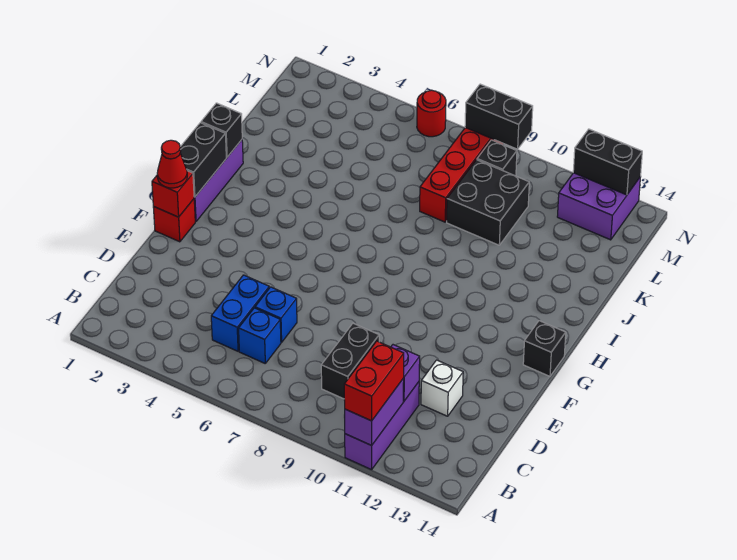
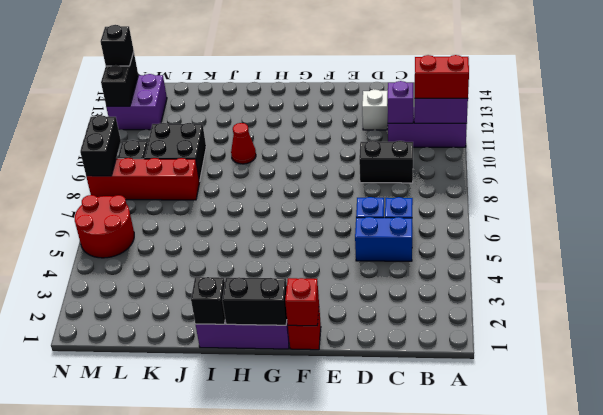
red cone F1 level 3 -> red cone I10 level 1
black brick G14 level 1 -> black brick N13 level 3
red round brick N6 level 1 -> red round brick M5:N6 level 1

